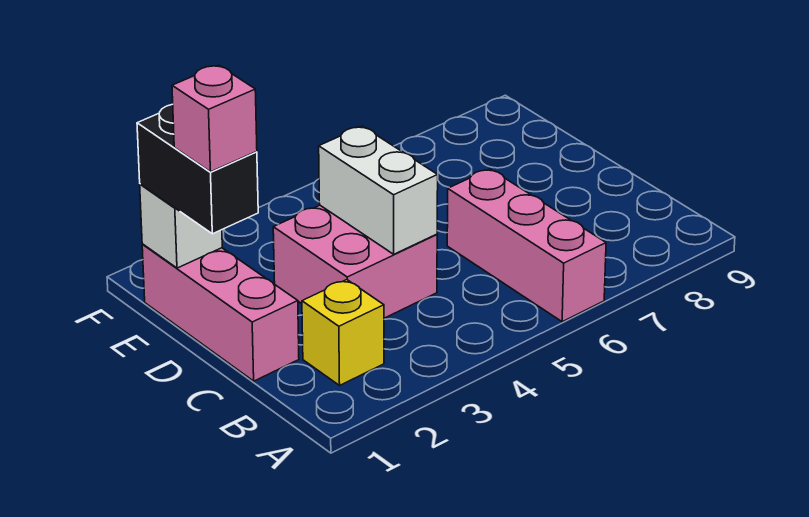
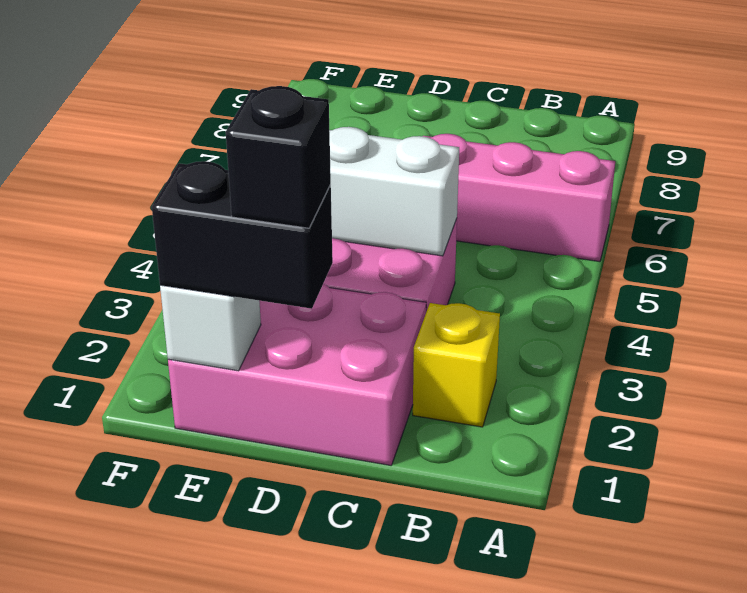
pink brick C1:E1 level 1 -> pink brick C1:E2 level 1
pink brick D1 level 4 -> black brick D1 level 4

